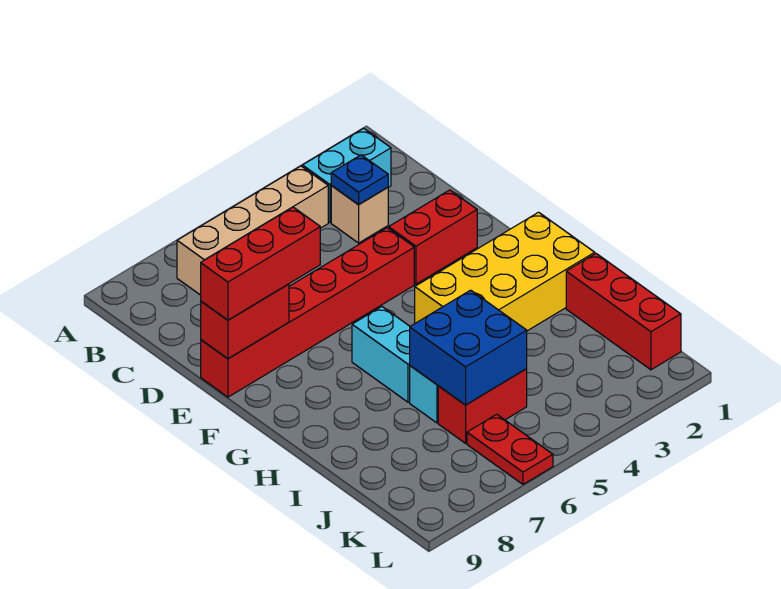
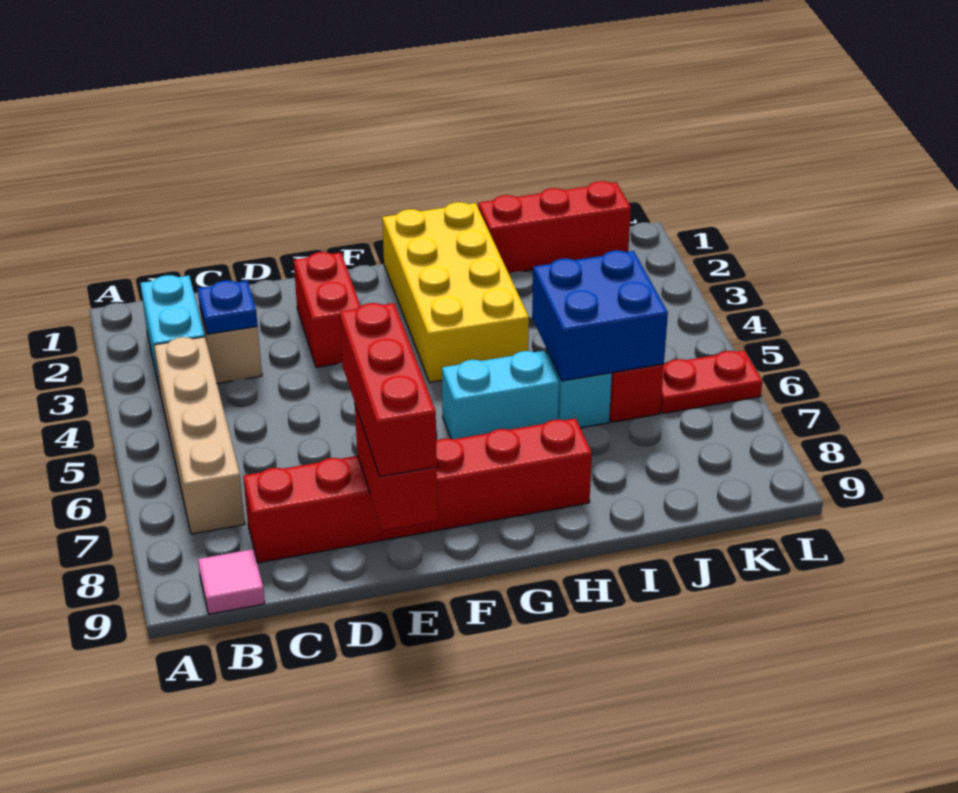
none -> pink tile B9 level 1
red brick E4:E9 level 1 -> red brick C8:H8 level 1

